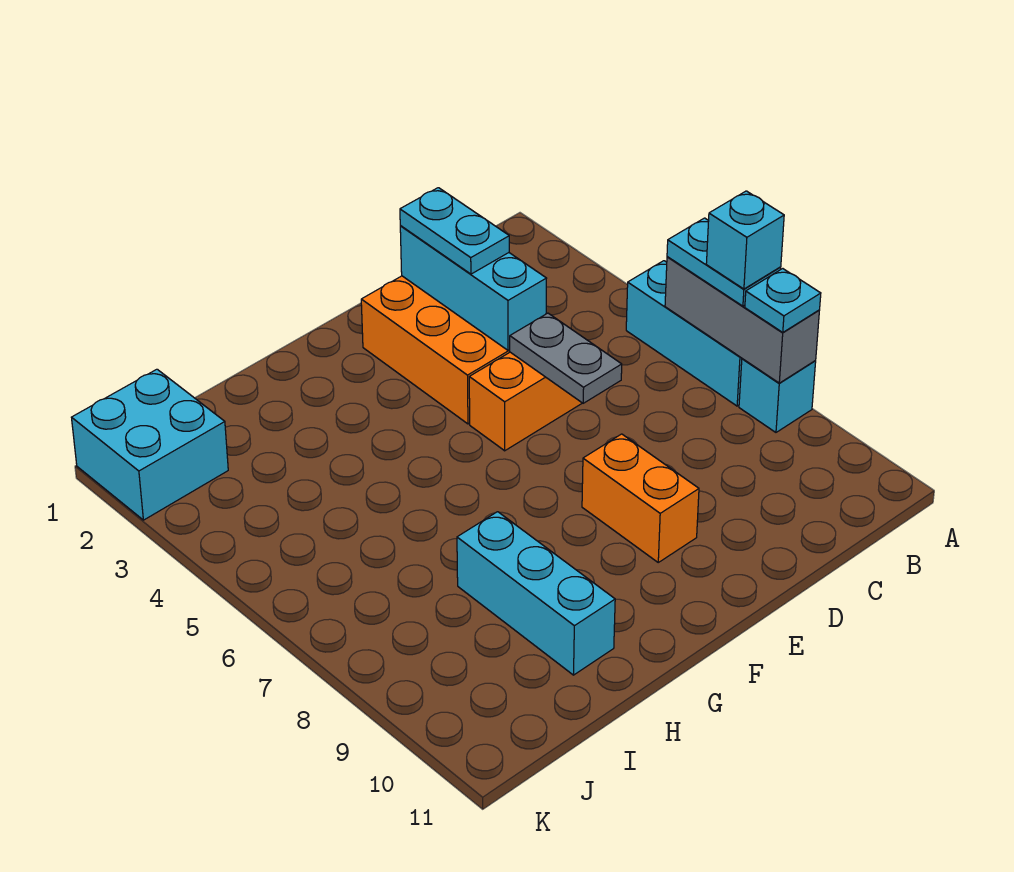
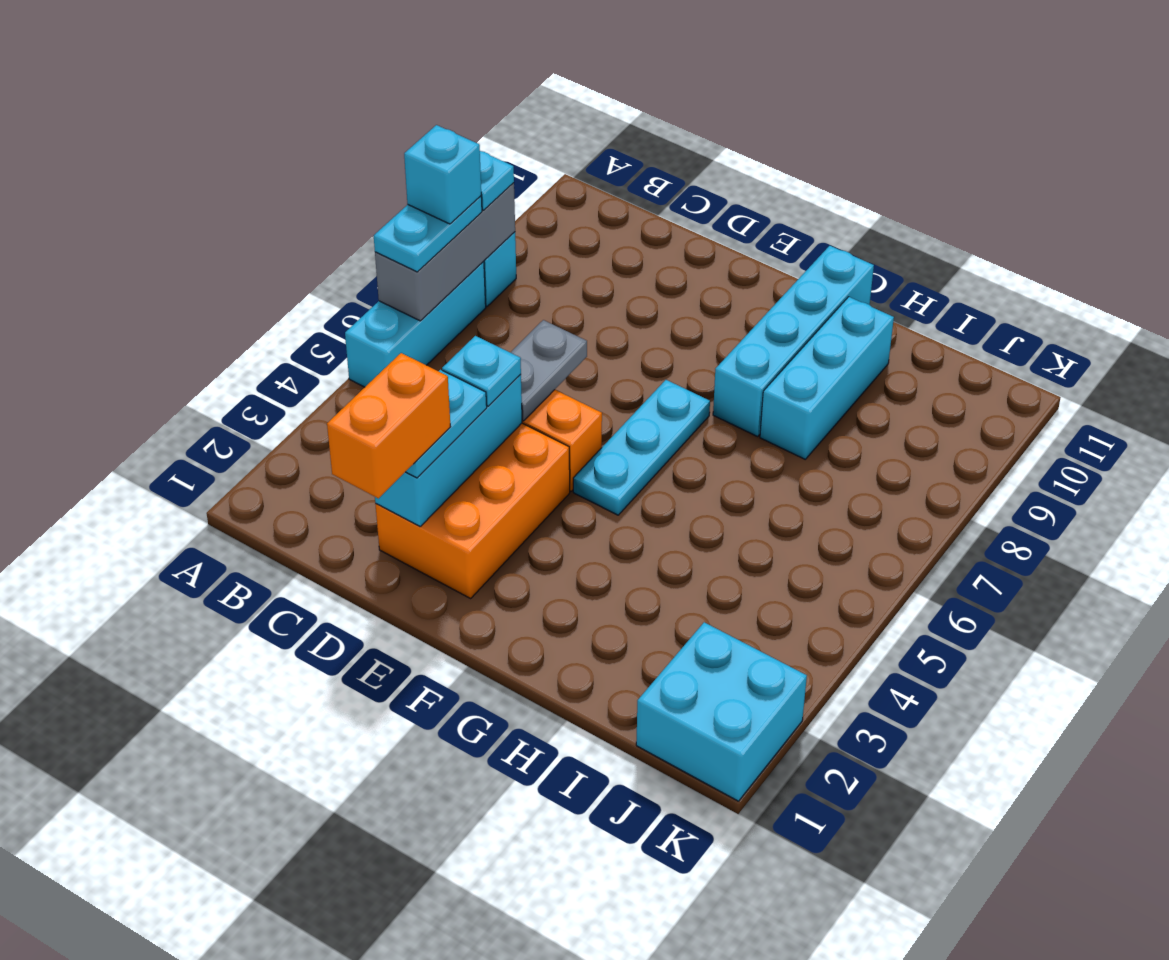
none -> cyan plate D4 level 3
orange brick E8:E9 level 1 -> orange brick D1:D2 level 4
none -> cyan plate F5:F7 level 1
none -> cyan brick G8:G11 level 1

